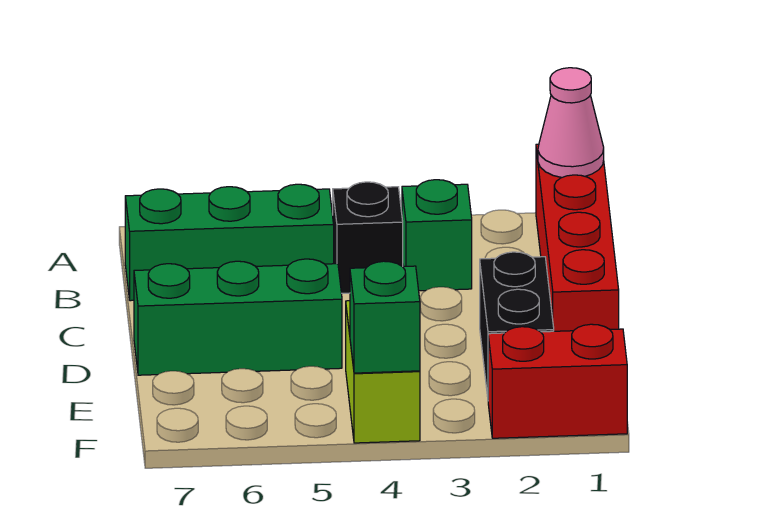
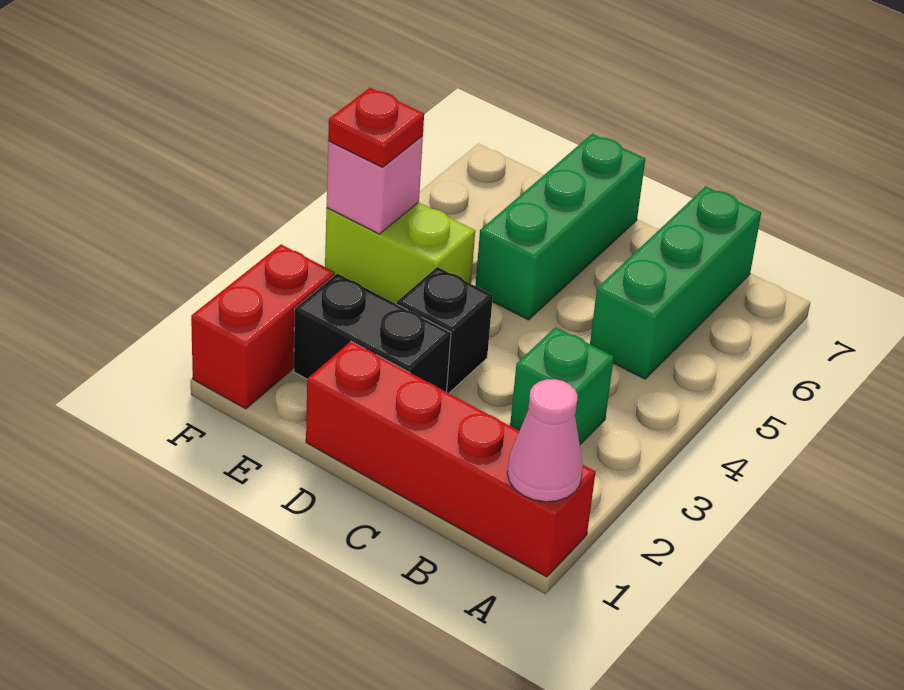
black brick B4 level 1 -> black brick D3 level 1
green brick F4 level 2 -> pink brick F4 level 2
none -> red plate F4 level 3

